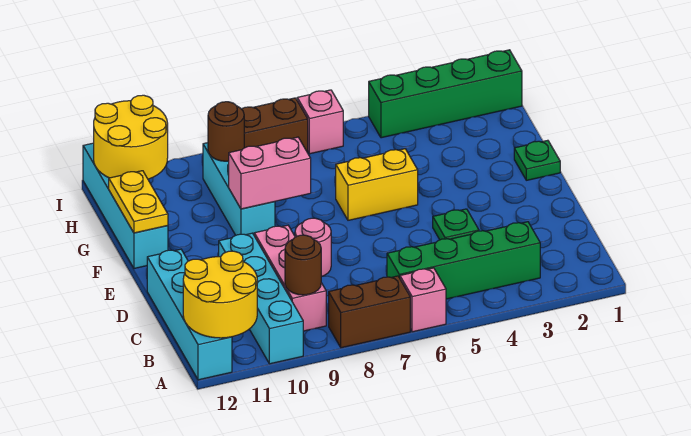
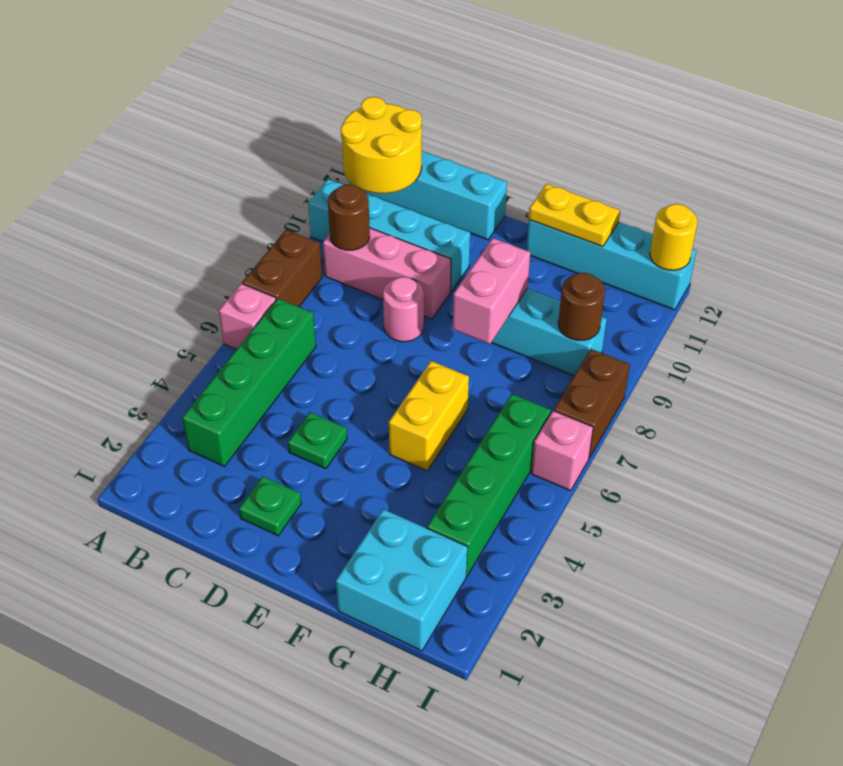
green plate F1 level 1 -> green plate D2 level 1
none -> cyan brick G1:H2 level 1
yellow round brick H11:I12 level 2 -> yellow round brick I12 level 2
green brick I1:I4 level 1 -> green brick H3:H6 level 1

